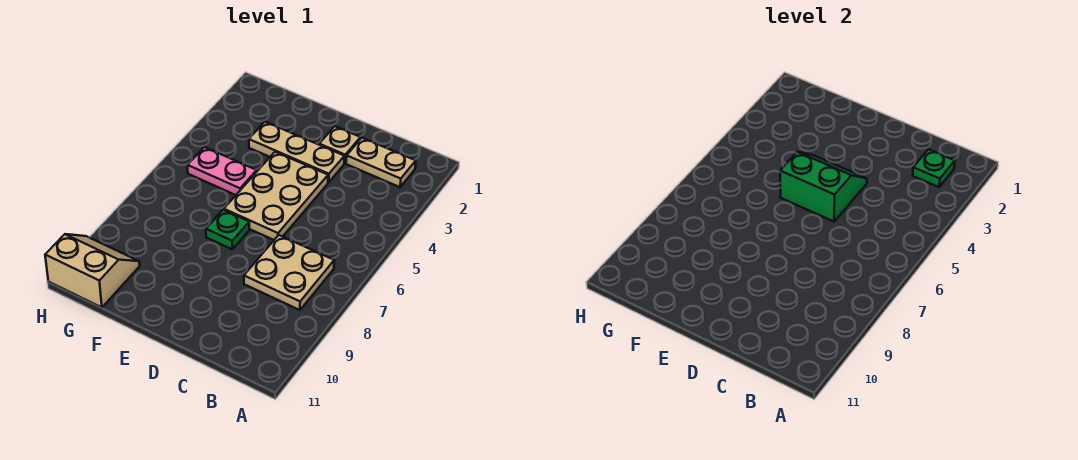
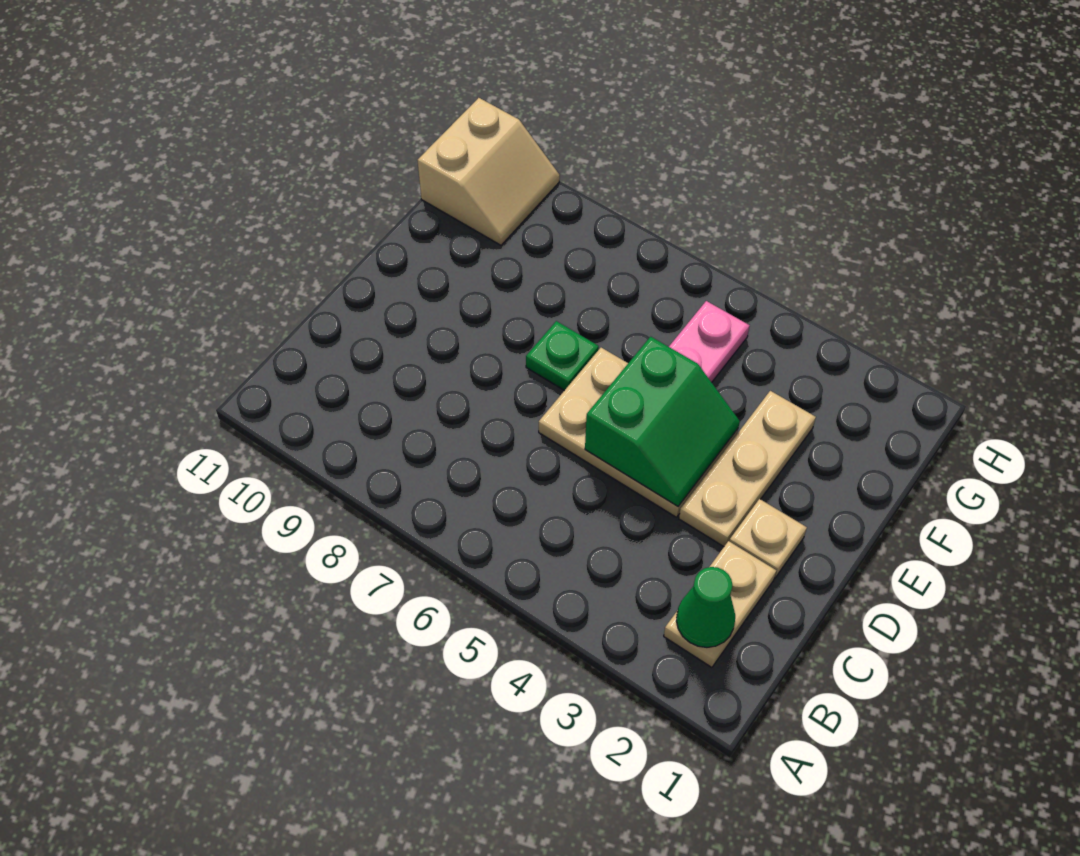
green plate B2 level 2 -> green cone B2 level 2
tan plate B7:C8 level 1 -> none

